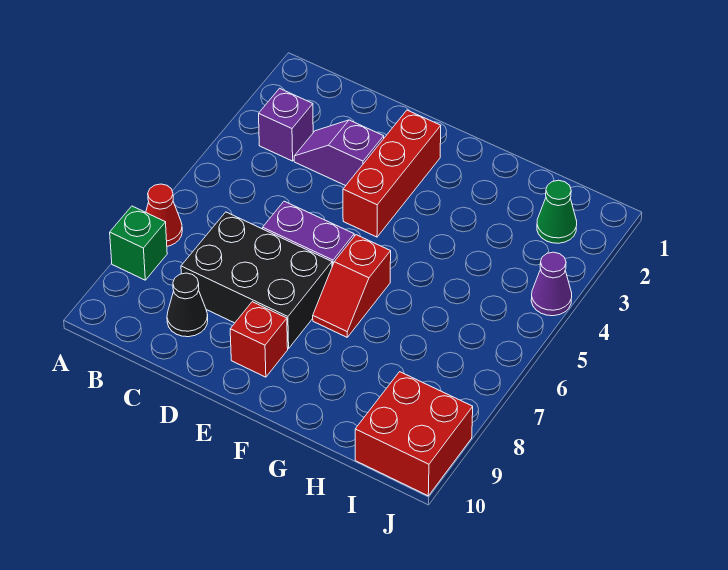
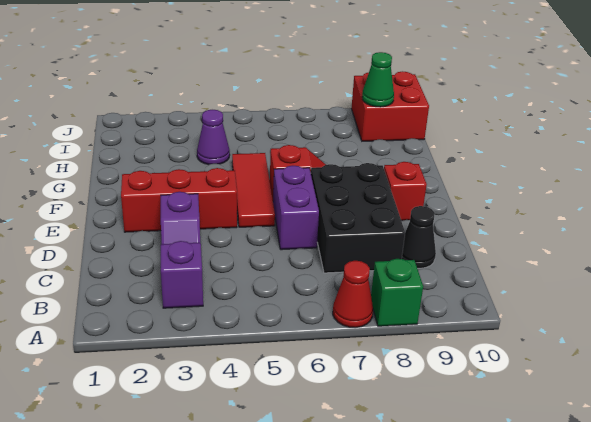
none -> red tile E5:G5 level 1
green cone I2 level 1 -> green cone I9 level 2
purple cone J4 level 1 -> purple cone H4 level 1

